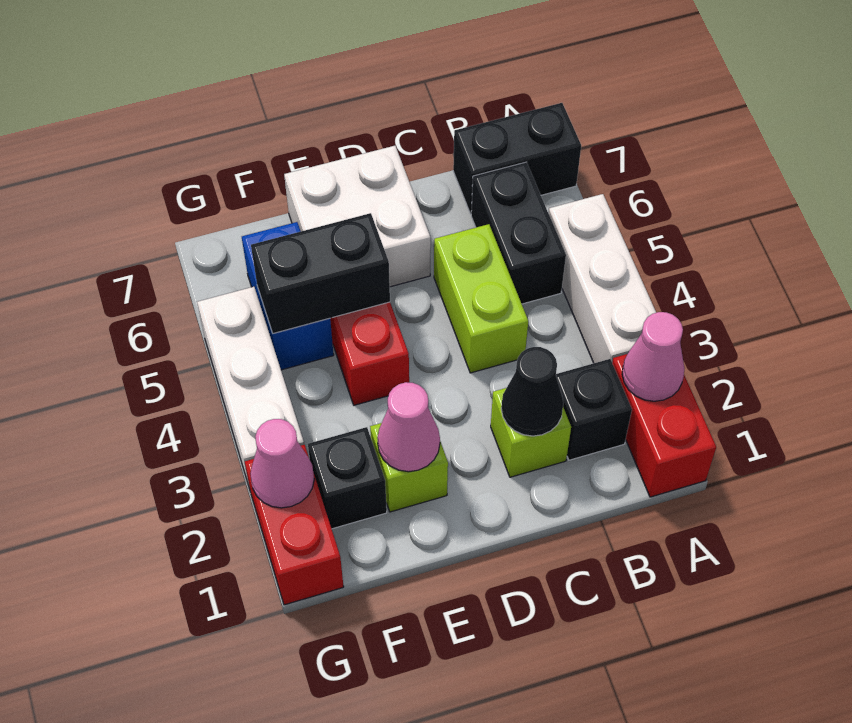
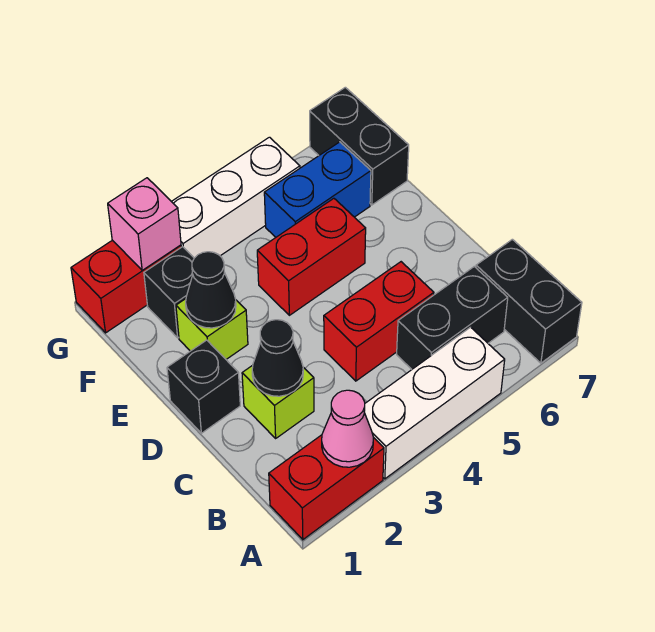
black brick B2 level 1 -> black brick D1 level 1
lime brick C4:C5 level 1 -> red brick C4:C5 level 1
white brick D6:E7 level 1 -> none
pink cone E2 level 2 -> black cone E2 level 2
black brick E5:F5 level 2 -> black brick F7:G7 level 1
pink cone G2 level 2 -> pink brick G2 level 2

